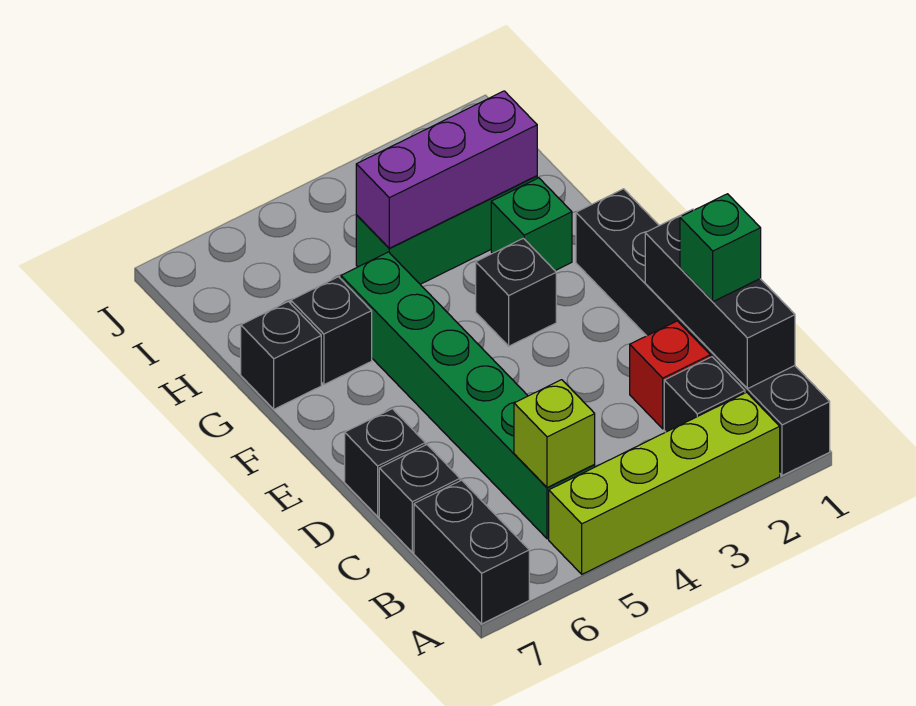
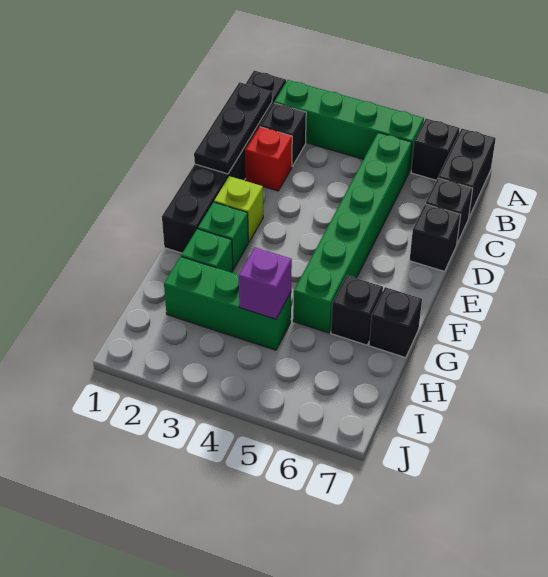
lime brick A2:A5 level 1 -> green brick A2:A5 level 1
black brick B1:D1 level 2 -> black plate B1:D1 level 2
lime brick B5 level 2 -> lime brick E2 level 1
green brick C1 level 3 -> green brick F2 level 1
black brick F3 level 1 -> black brick A6 level 1
purple brick H2:H4 level 2 -> purple brick H4 level 2

